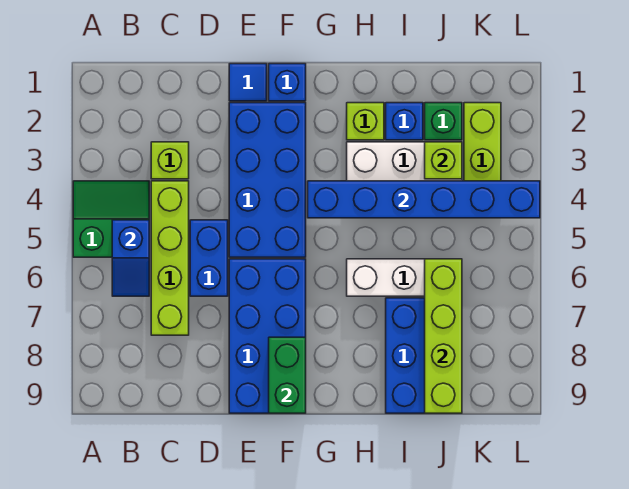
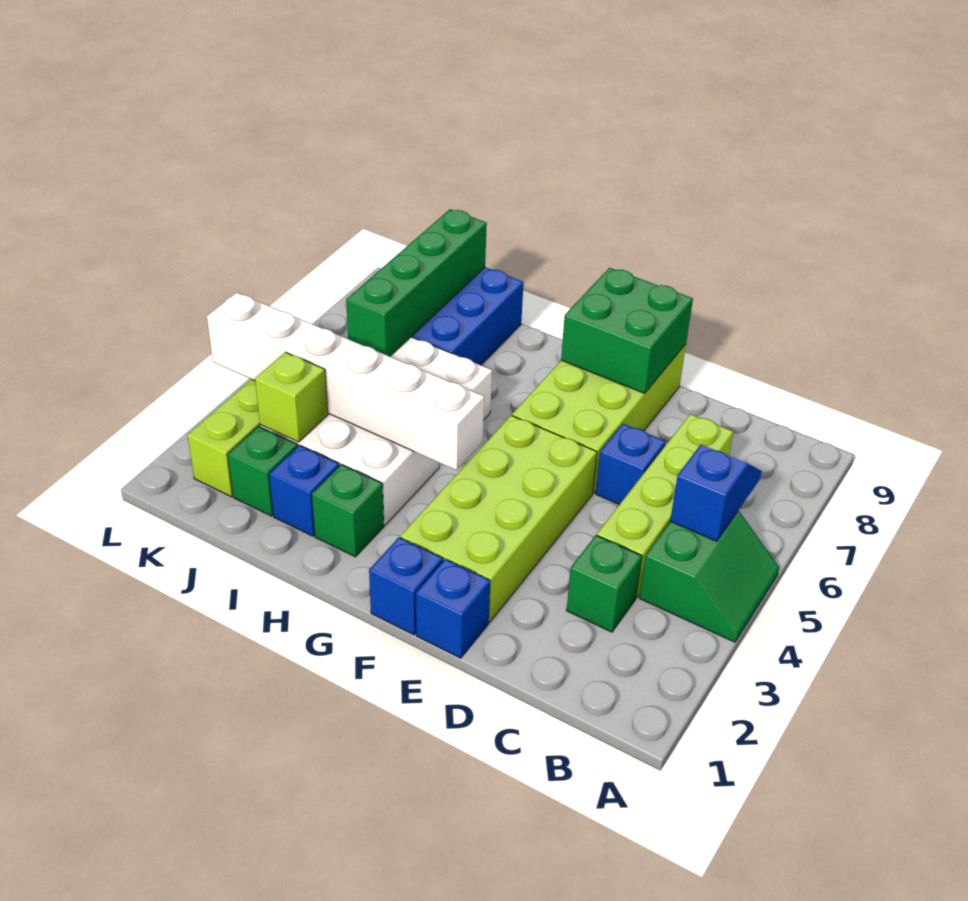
green slope A4:B5 level 1 top 5 -> green slope A4:B5 level 1 top B
lime brick C3 level 1 -> green brick C3 level 1
blue brick D5:D6 level 1 -> blue brick D6 level 1
blue tile E1 level 1 -> blue brick E1 level 1
blue brick E2:F5 level 1 -> lime brick E2:F5 level 1
blue brick E6:F9 level 1 -> lime brick E6:F9 level 1
green brick F8:F9 level 2 -> green brick E8:F9 level 2
blue brick G4:L4 level 2 -> white brick G4:L4 level 2
lime brick H2 level 1 -> green brick H2 level 1
lime brick J6:J9 level 2 -> green brick J6:J9 level 2

